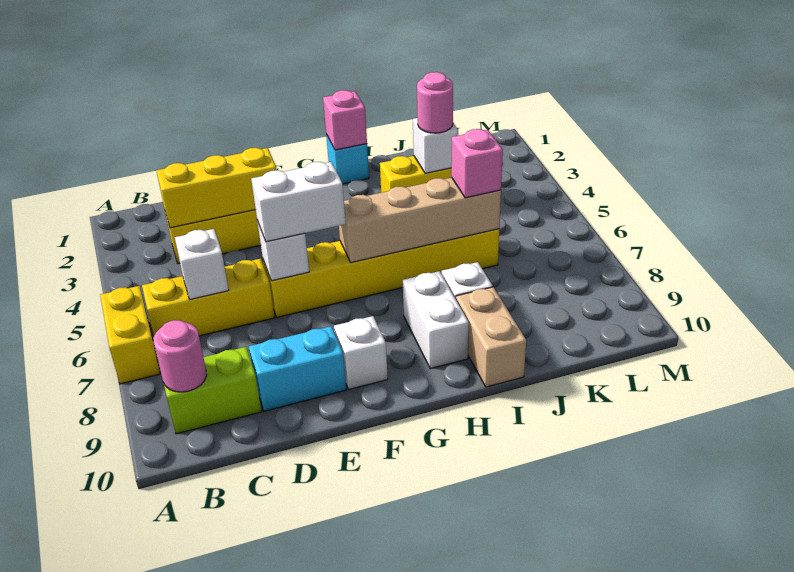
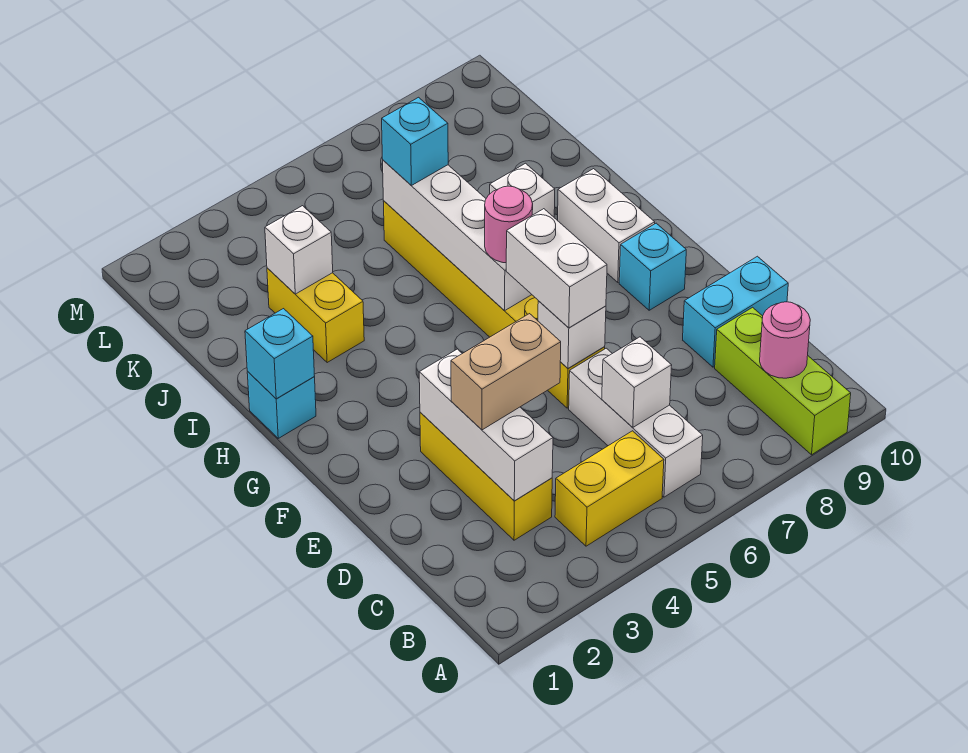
yellow brick A6:A7 level 1 -> yellow brick B4:B5 level 1
yellow brick B6:D6 level 1 -> white brick B6:D6 level 1
lime brick B9:C9 level 1 -> lime brick A9:C9 level 1
yellow brick C3:E3 level 2 -> white brick C3:E3 level 2
cyan brick D9:E9 level 1 -> cyan brick D9:D10 level 1
white brick F9 level 1 -> cyan brick F9 level 1
tan brick G6:J6 level 2 -> white brick G6:J6 level 2
pink brick H1 level 2 -> cyan brick H1 level 2
white brick H8:H9 level 1 -> white brick G9:H9 level 1
tan brick I9:I10 level 1 -> tan brick D3:D4 level 3
pink round brick J3 level 3 -> pink round brick G6 level 3
pink brick J6 level 3 -> cyan brick J6 level 3

